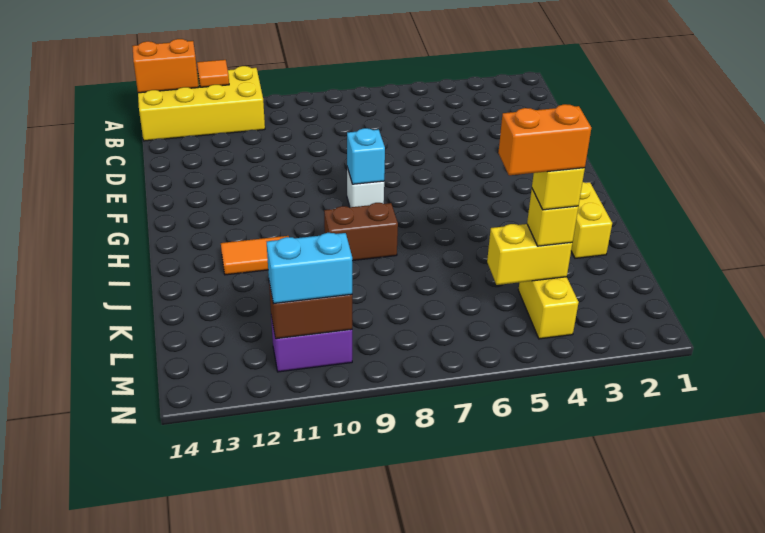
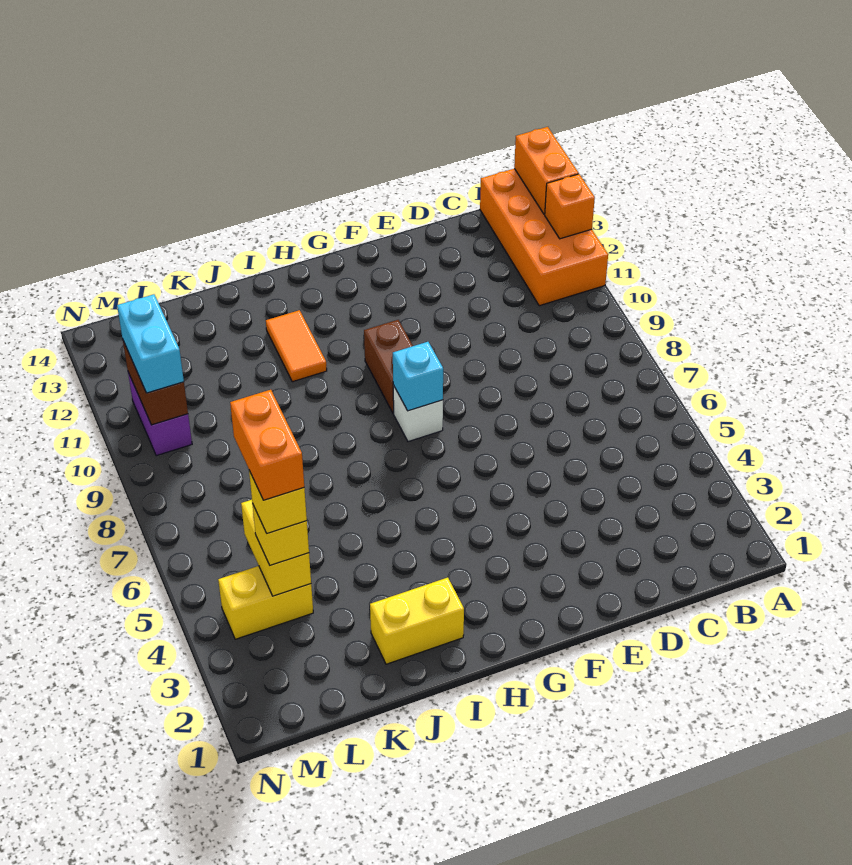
yellow brick A11:B14 level 1 -> orange brick A11:B14 level 1
orange tile A12 level 2 -> orange brick A12 level 2
brown brick I8:I9 level 1 -> brown brick G9:G10 level 1

